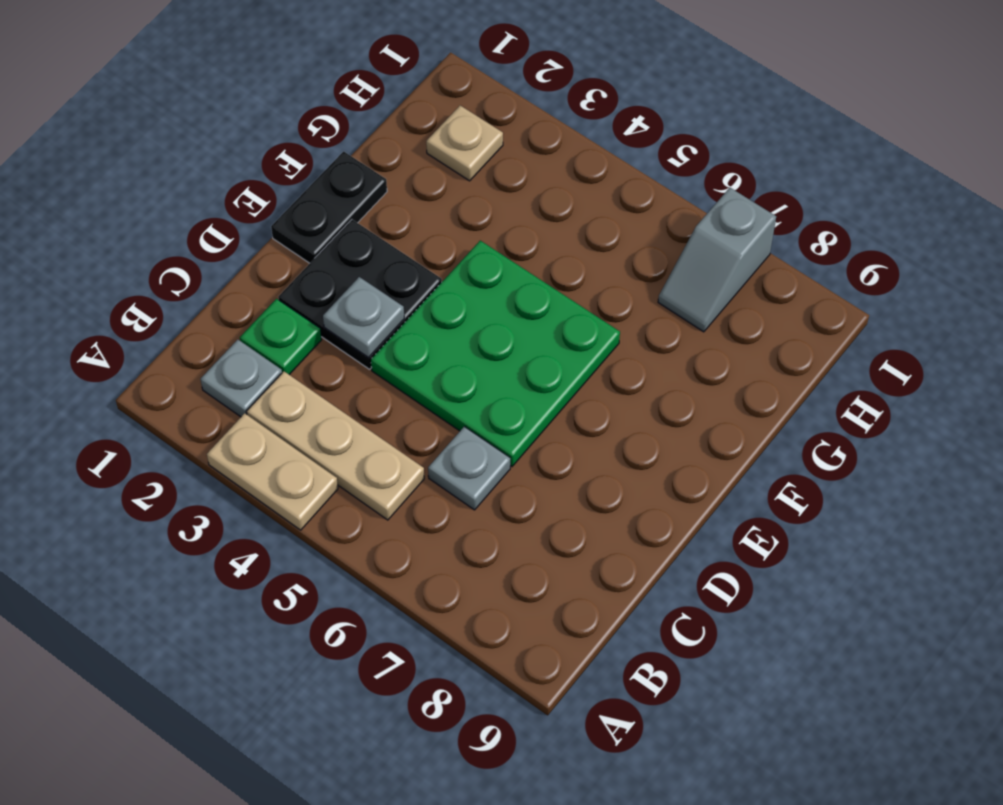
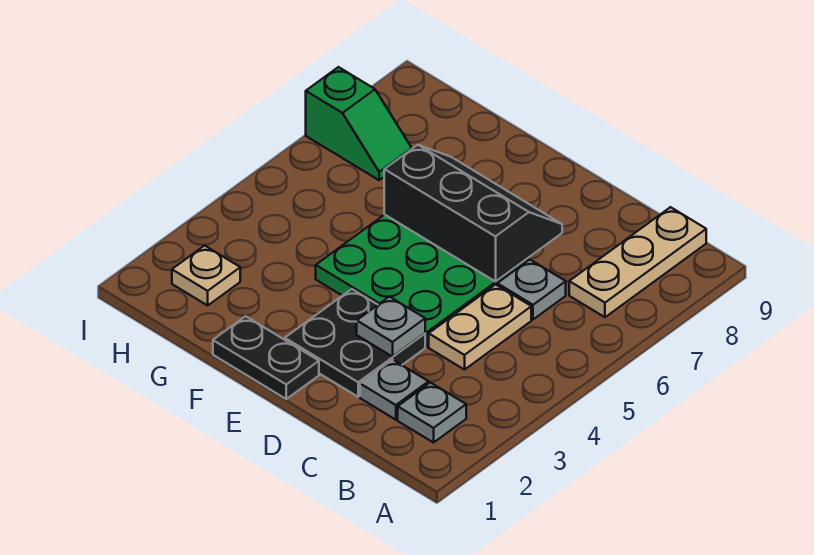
tan plate A3:A4 level 1 -> tan plate C4:C5 level 1
tan plate B3:B5 level 1 -> tan plate B7:B9 level 1
green plate C2 level 1 -> grey plate C2 level 1
none -> black slope D6:F7 level 2 top 6
grey slope H7:I7 level 1 top I -> green slope H7:I7 level 1 top I

